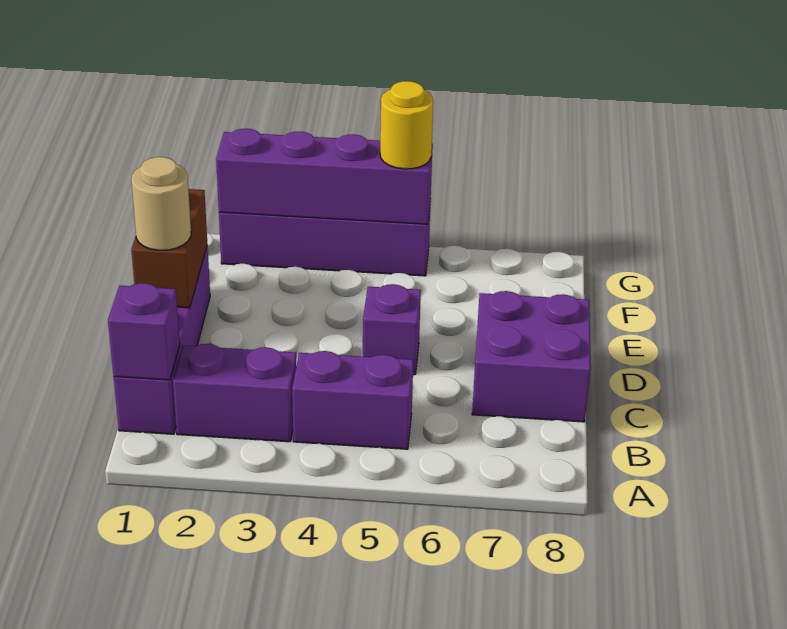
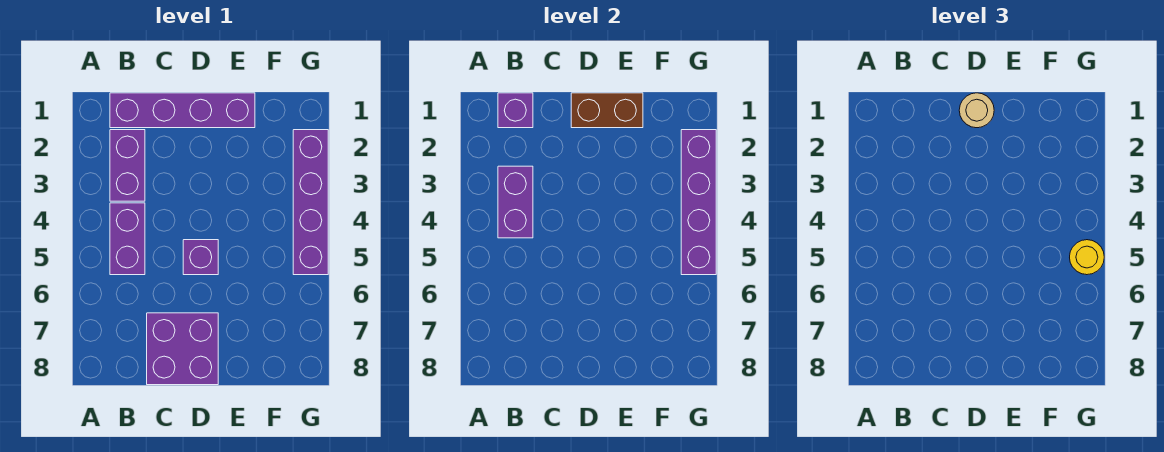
none -> purple brick B3:B4 level 2

